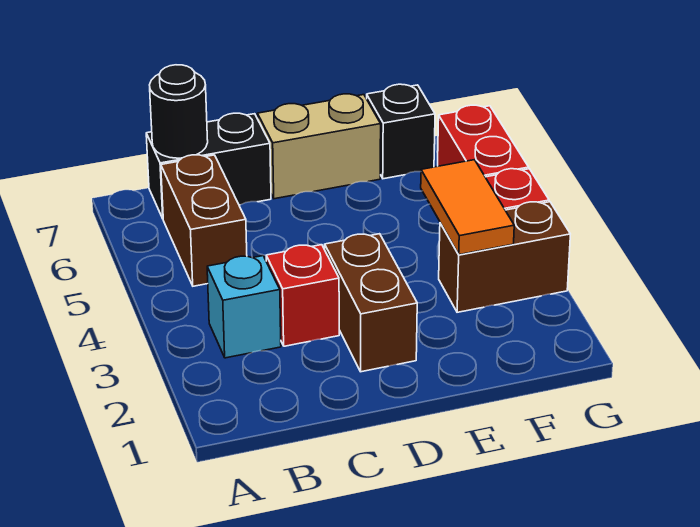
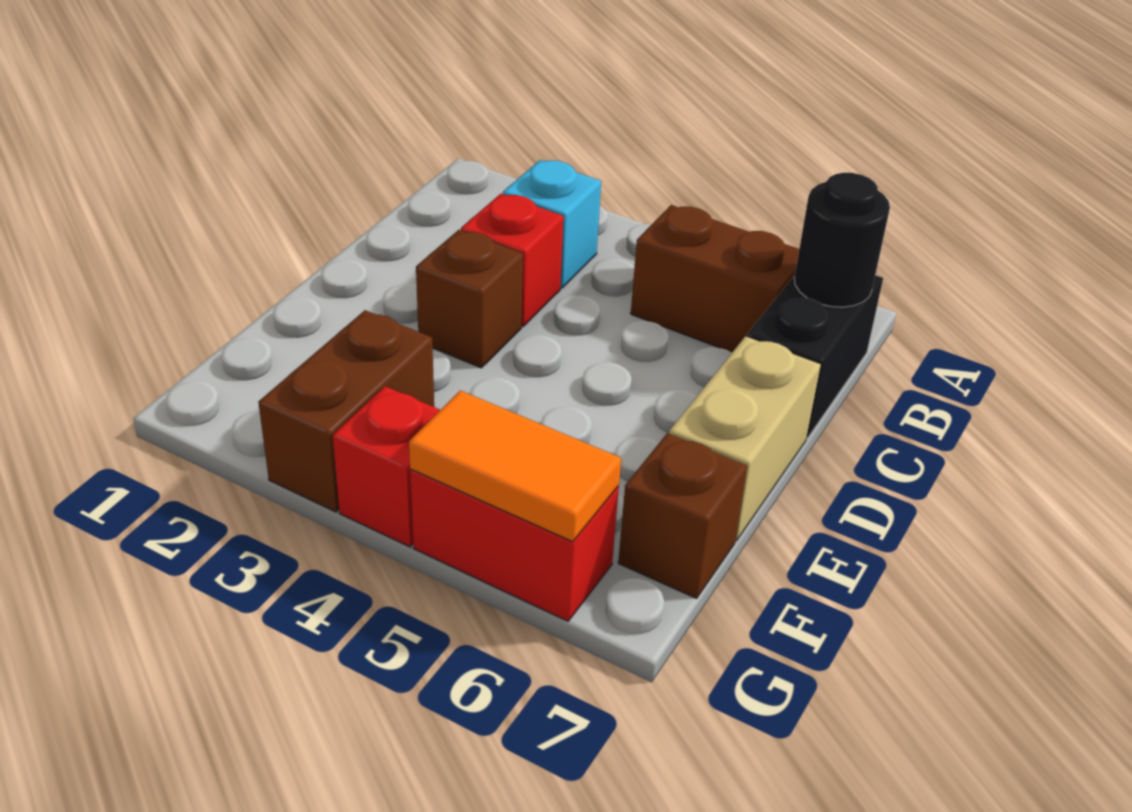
brown brick D2:D3 level 1 -> brown brick D3 level 1
orange tile F3:F4 level 2 -> orange tile G5:G6 level 2
black brick F7 level 1 -> brown brick F7 level 1

